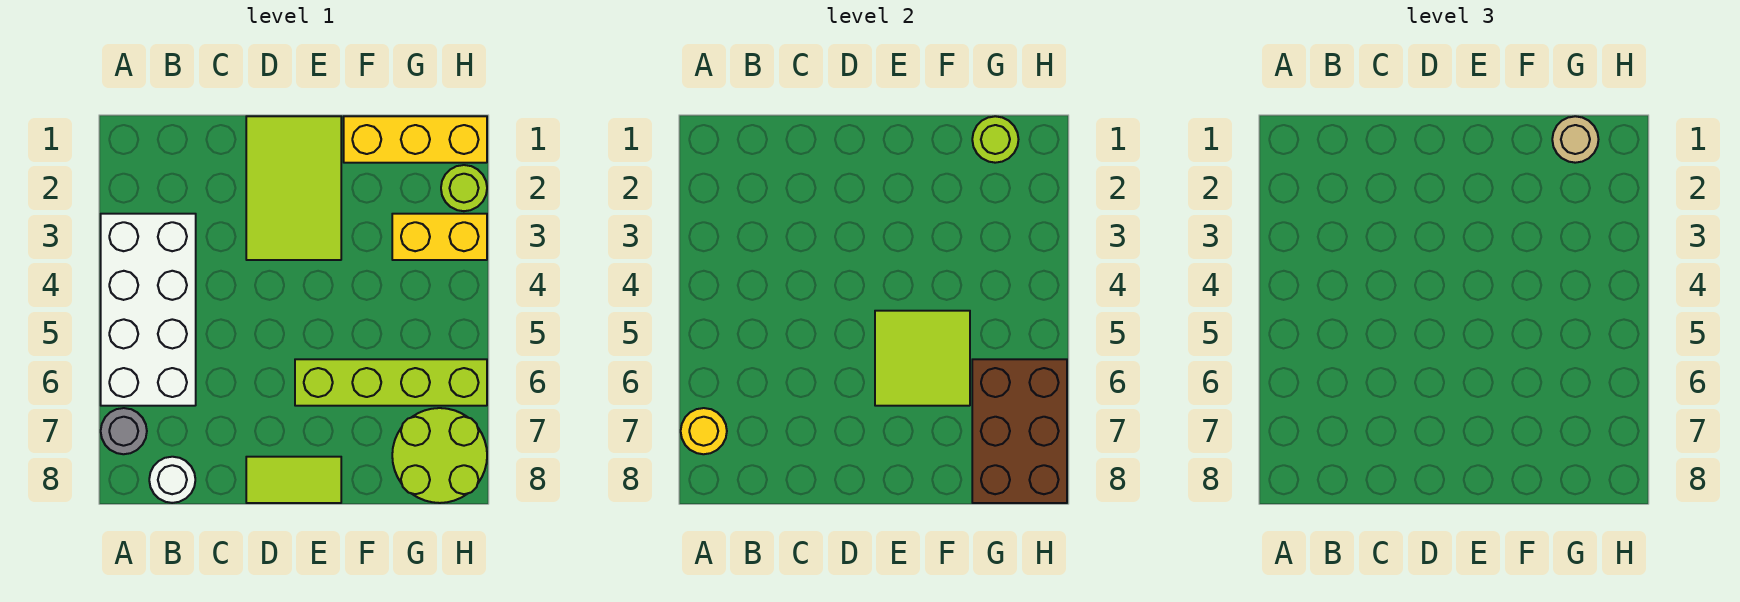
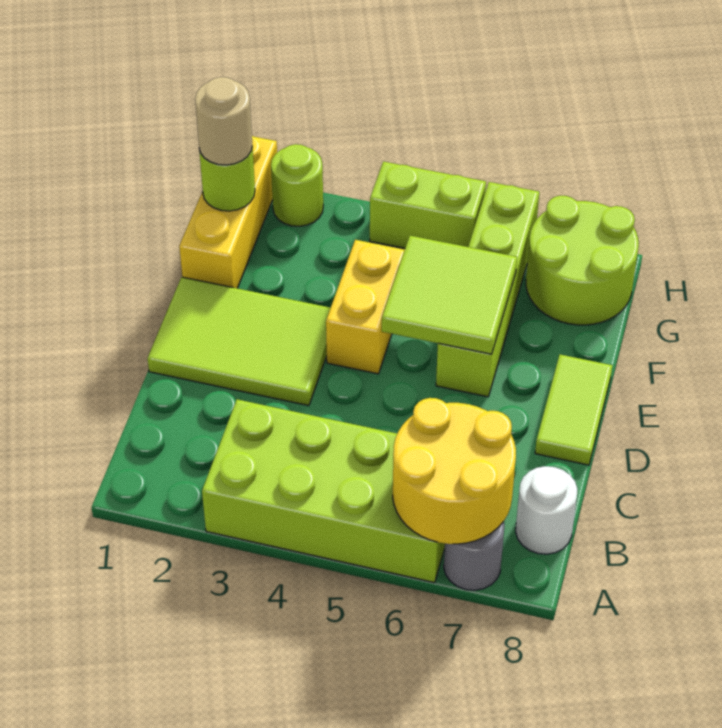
white brick A3:B6 level 1 -> lime brick A3:B6 level 1
yellow round brick A7 level 2 -> yellow round brick A6:B7 level 2
yellow brick G3:H3 level 1 -> yellow brick E4:F4 level 1
brown brick G6:H8 level 2 -> none
none -> lime brick H4:H5 level 1

